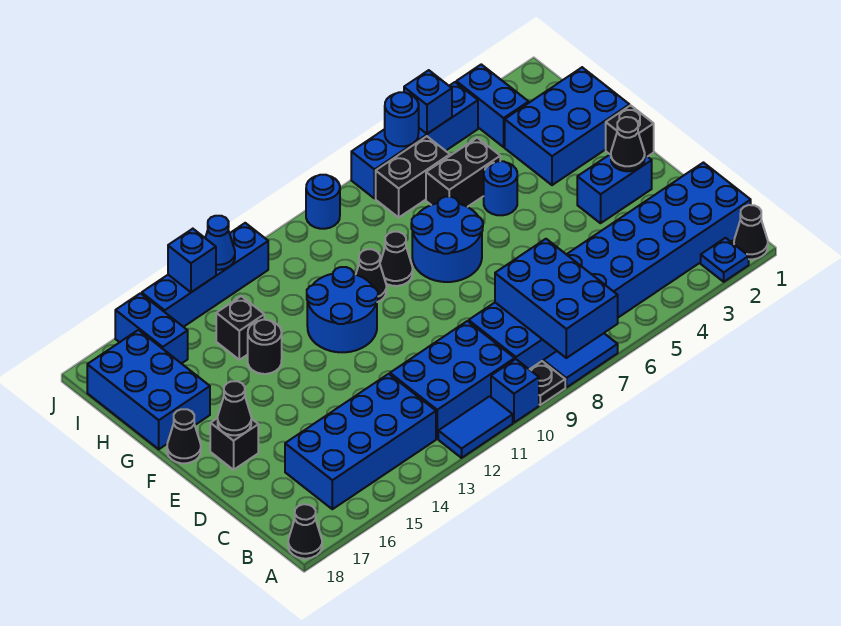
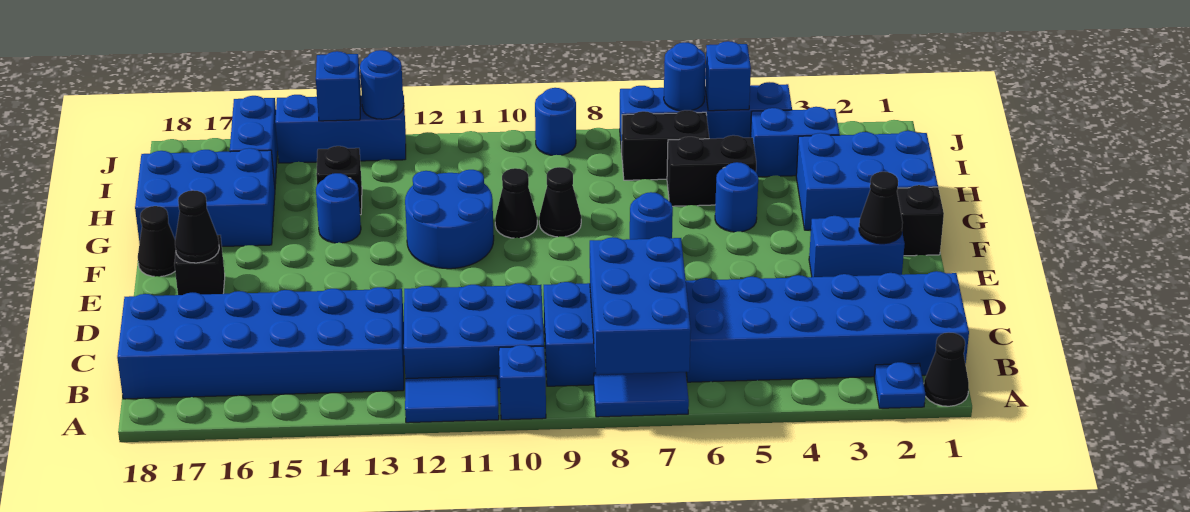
black plate A9 level 1 -> none
black cone A18 level 1 -> none
blue brick B13:C16 level 1 -> blue brick B13:C18 level 1
blue round brick F7:G8 level 1 -> blue round brick F7 level 1
black round brick G14 level 1 -> blue round brick G14 level 1
blue brick G17:I18 level 1 -> blue brick G16:H18 level 1
blue brick I3:J3 level 1 -> blue brick I3:I4 level 1
blue brick J12:J15 level 1 -> blue brick J13:J15 level 1
blue cone J13 level 2 -> blue round brick J13 level 2

